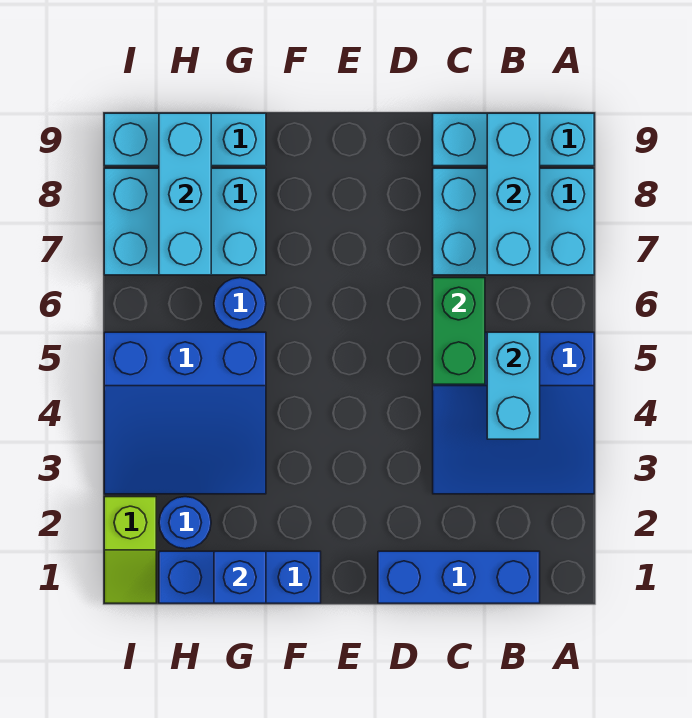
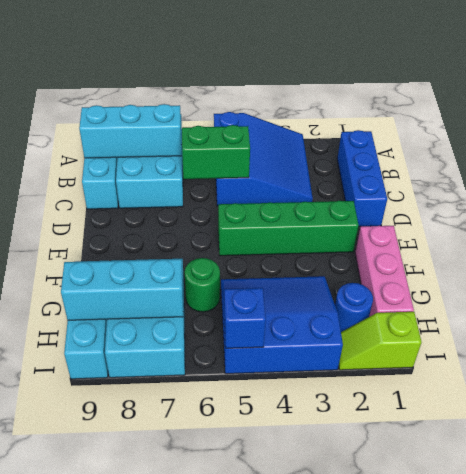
cyan brick B4:B5 level 2 -> none
none -> green brick E2:E5 level 1
blue brick F1:H1 level 1 -> pink brick F1:H1 level 1
blue brick G1 level 2 -> blue brick I5 level 2
blue slope G3:I5 level 1 top 5 -> blue slope G3:I5 level 1 top I
blue round brick G6 level 1 -> green round brick G6 level 1
lime slope I1:I2 level 1 top 2 -> lime slope I1:I2 level 1 top 1

